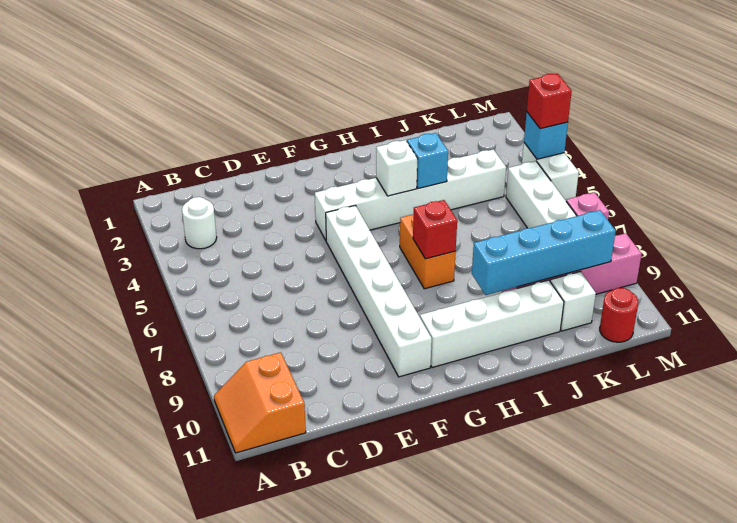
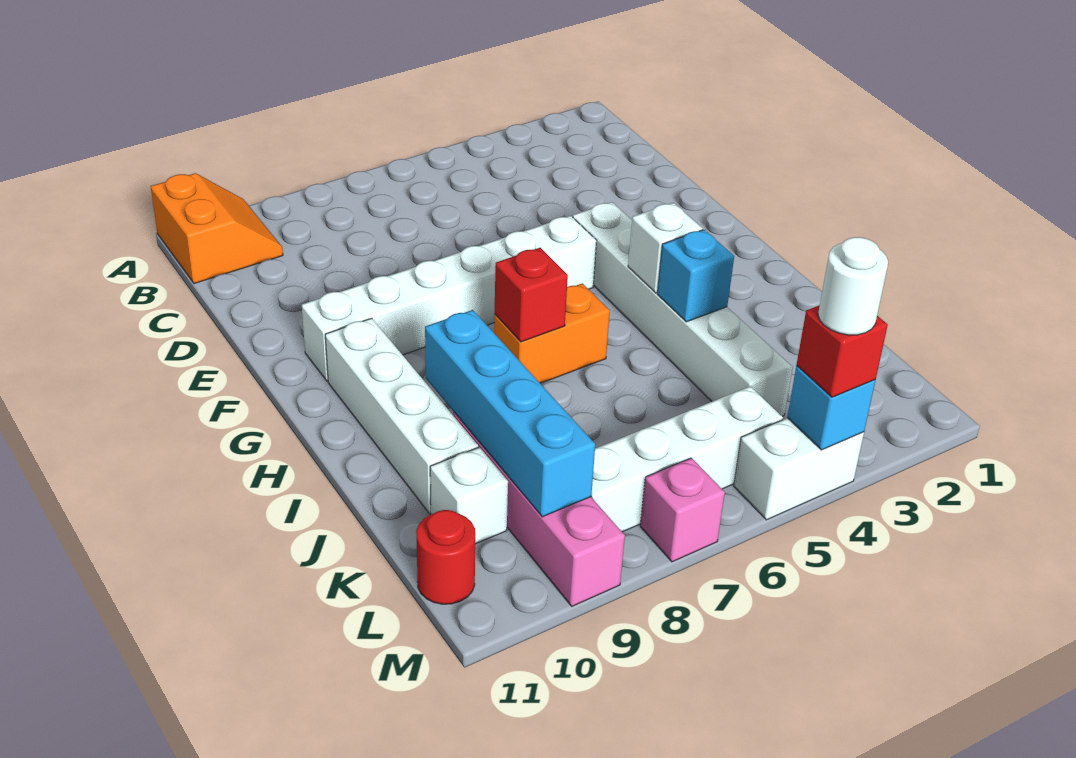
orange slope A10:B11 level 1 top B -> orange slope A10:B11 level 1 top 11
white round brick B3 level 1 -> white round brick M4 level 4

